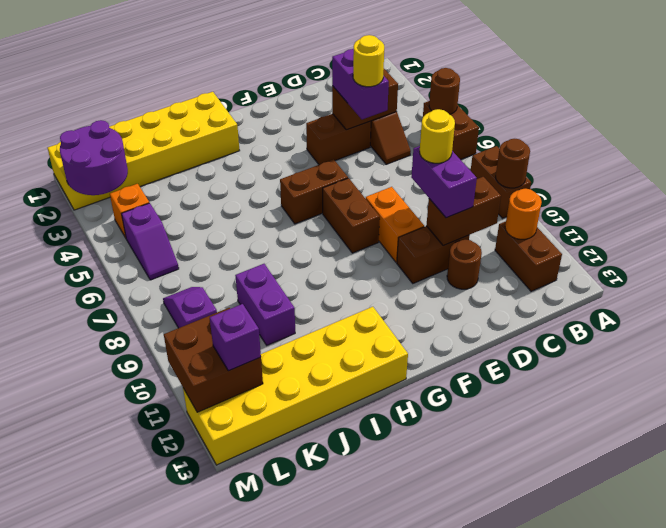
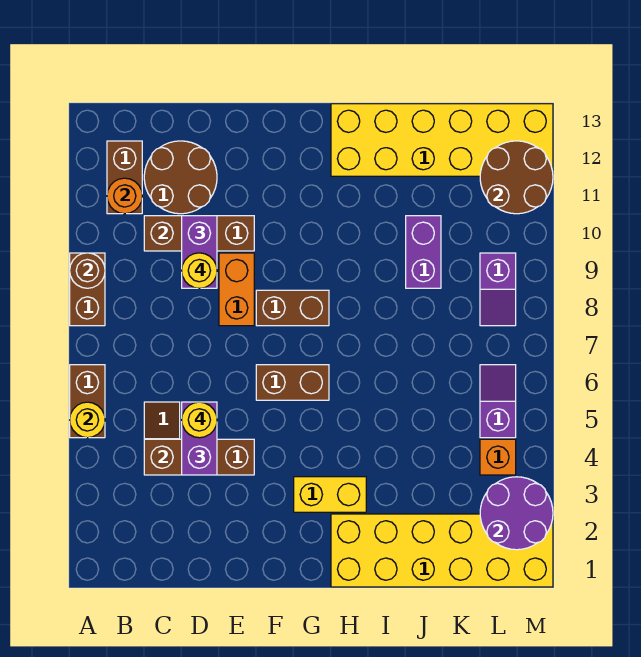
brown round brick A5 level 2 -> yellow round brick A5 level 2
brown round brick D11 level 1 -> brown round brick C11:D12 level 1
brown brick F7:F8 level 1 -> brown brick F8:G8 level 1
none -> yellow brick G3:H3 level 1
brown brick L11:M12 level 2 -> brown round brick L11:M12 level 2
purple brick L12 level 3 -> none

